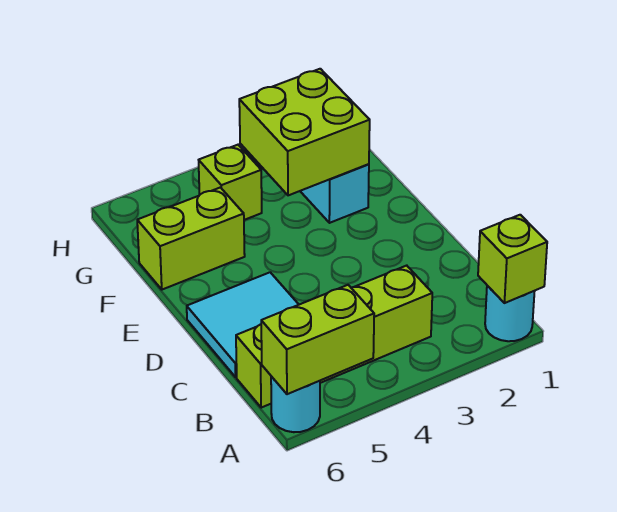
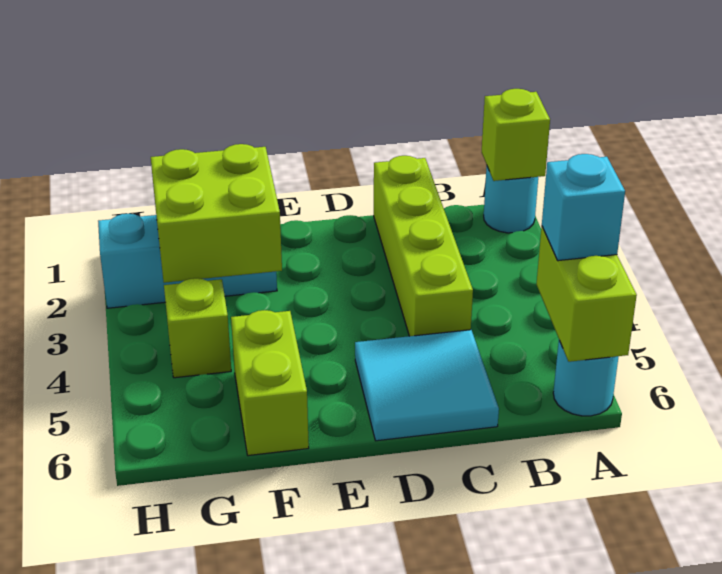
none -> cyan brick A5 level 3
lime brick B3:B6 level 1 -> lime brick C1:C4 level 1

